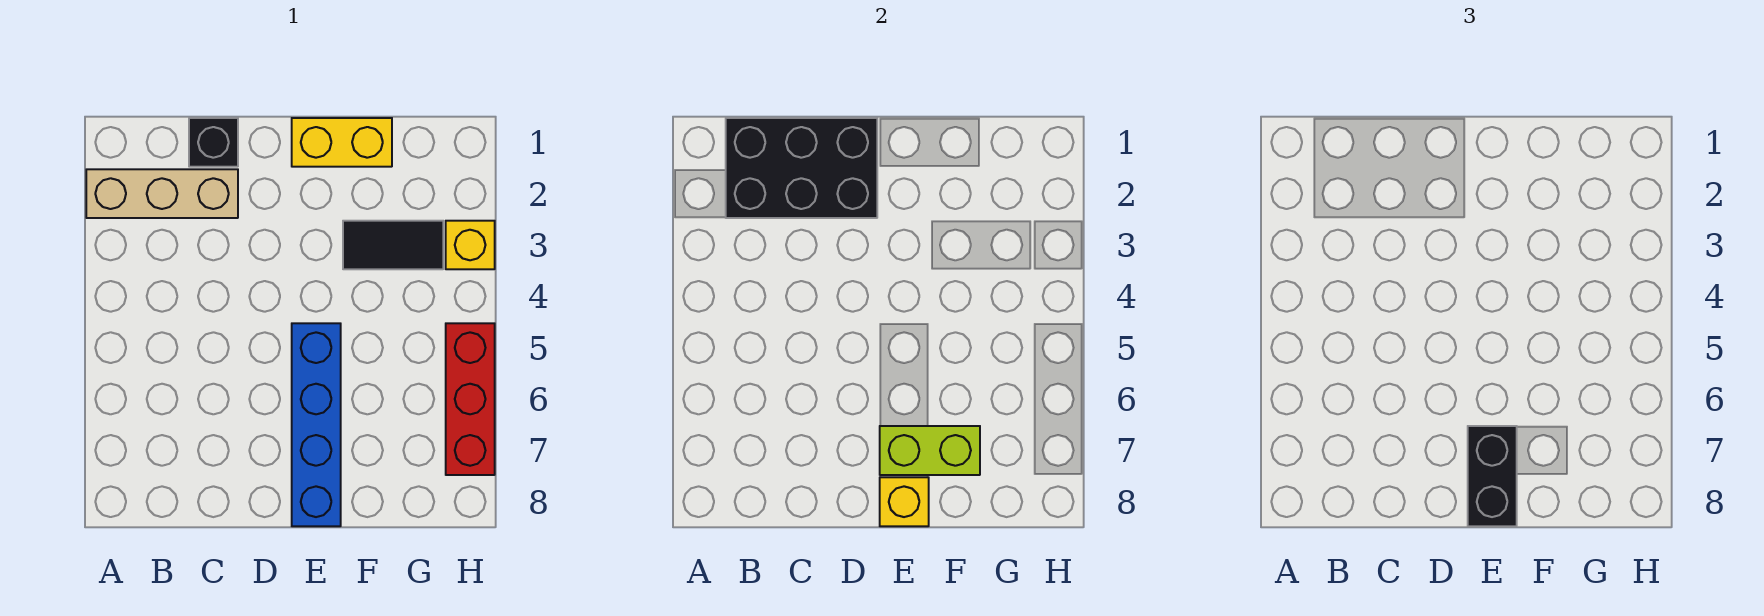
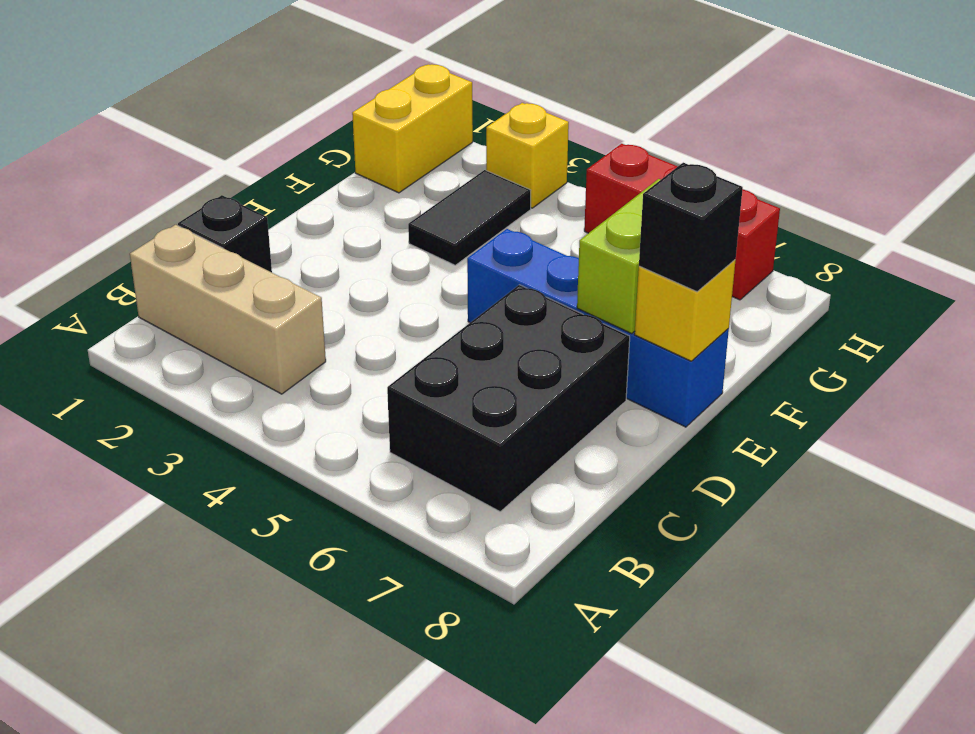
tan brick A2:C2 level 1 -> tan brick B1:B3 level 1
black brick B1:D2 level 2 -> black brick B6:D7 level 1
yellow brick E1:F1 level 1 -> yellow brick G1:H1 level 1
black brick E7:E8 level 3 -> black brick E8 level 3

